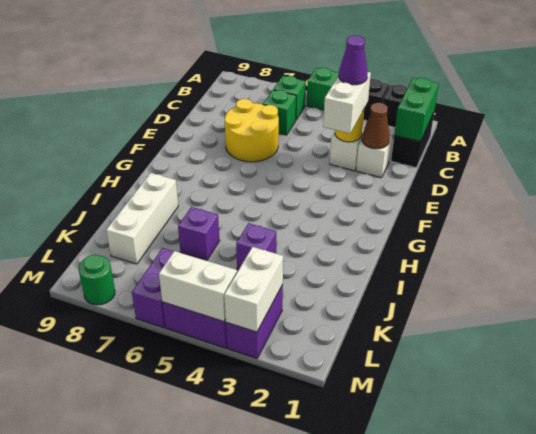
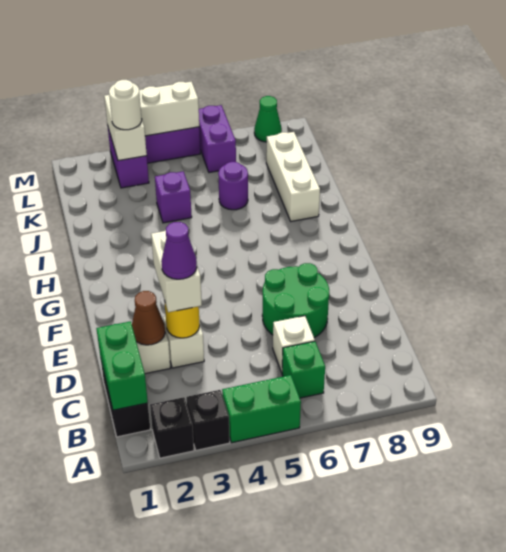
green brick C6 level 1 -> white brick C6 level 1
yellow round brick D6:E7 level 1 -> green round brick D6:E7 level 1
purple brick J6 level 1 -> purple round brick J6 level 1
none -> white round brick L3 level 3
green round brick M8 level 1 -> green cone M8 level 1

